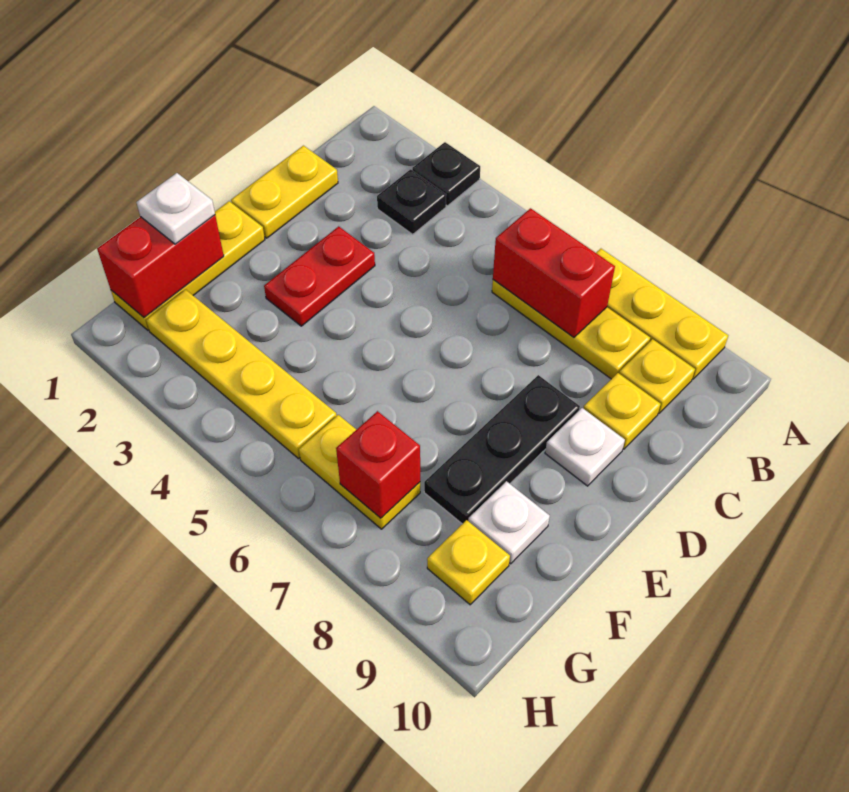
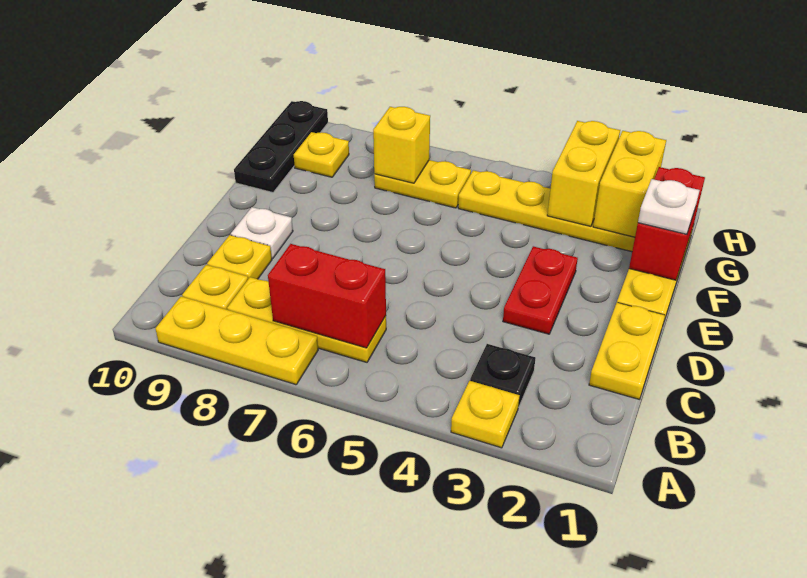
black plate A3 level 1 -> yellow plate A3 level 1
black plate D8:F8 level 1 -> black plate F10:H10 level 1
white plate F9 level 1 -> none
none -> yellow brick G2:H2 level 2
none -> yellow brick G3:H3 level 2
red brick G7 level 2 -> yellow brick G7 level 2

